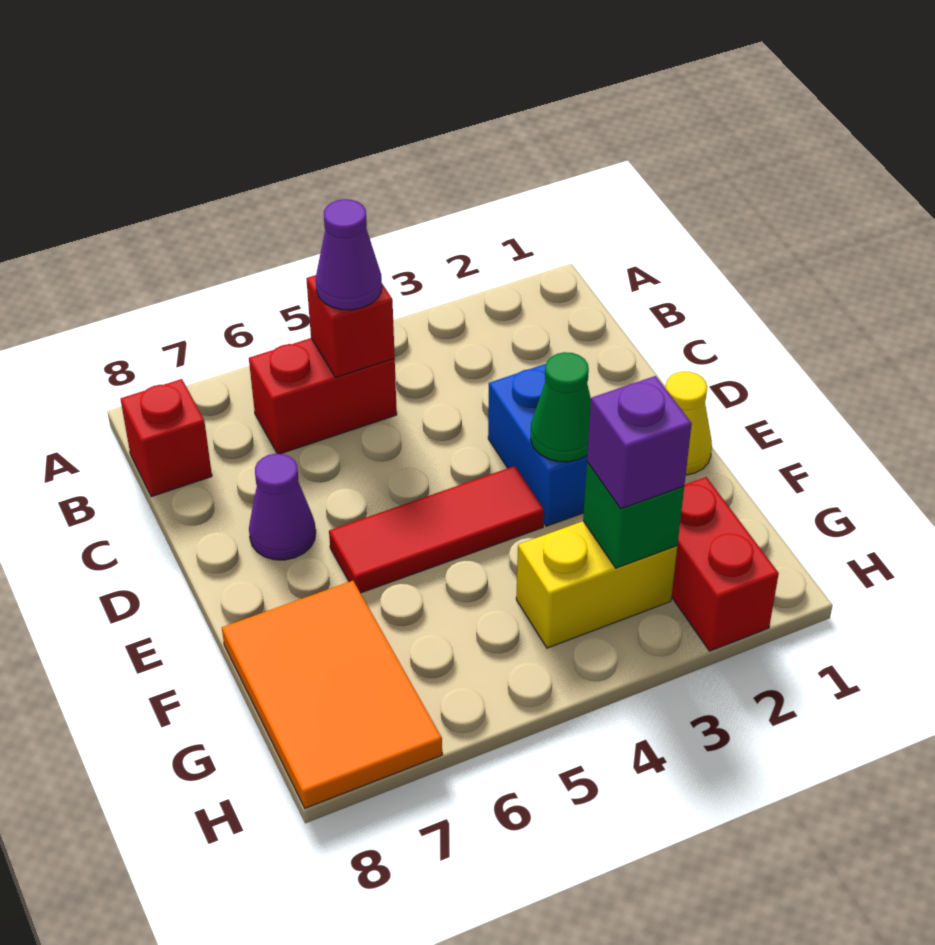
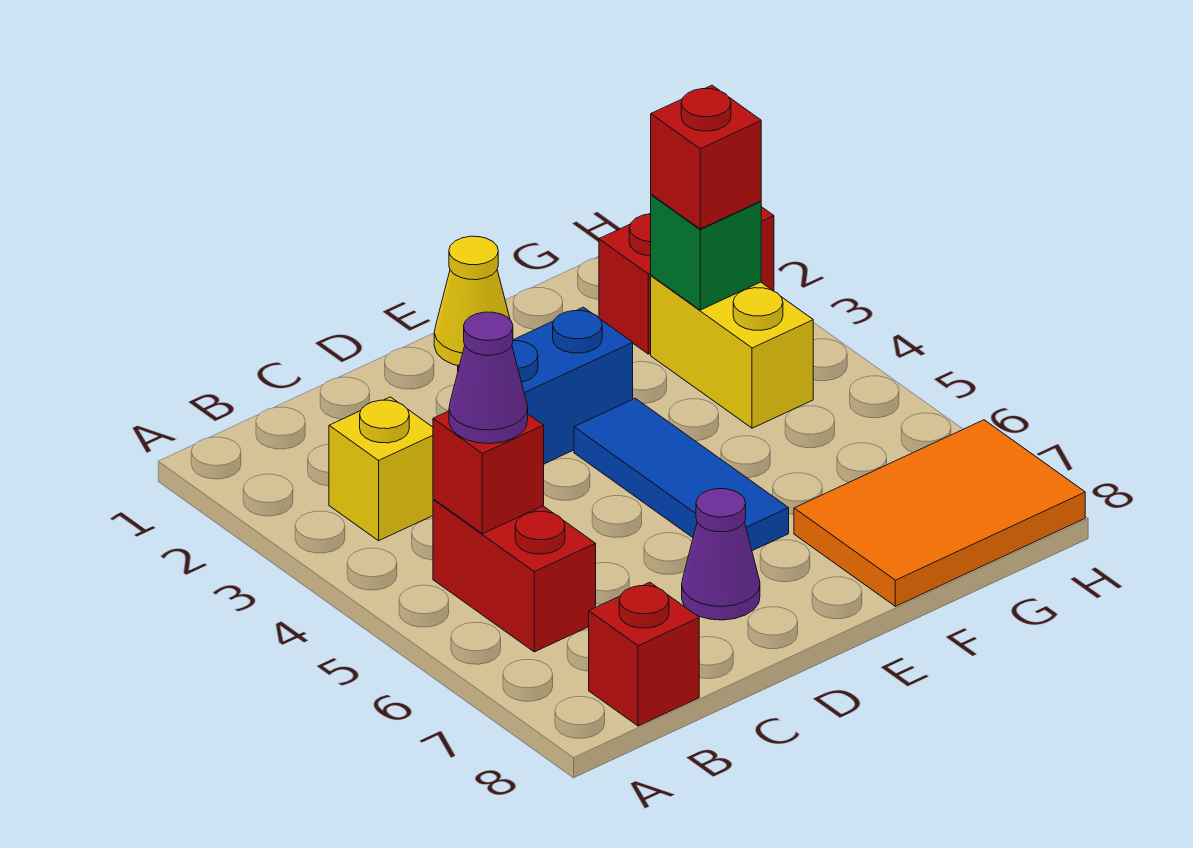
none -> yellow brick B3 level 1
green cone E3 level 2 -> none
red tile E4:E6 level 1 -> blue tile E4:E6 level 1
purple brick G3 level 3 -> red brick G3 level 3

